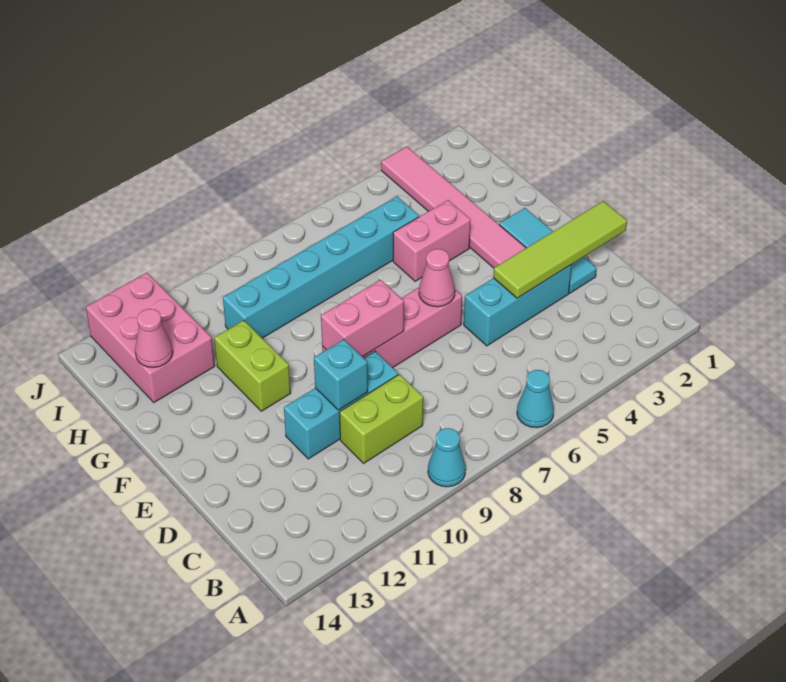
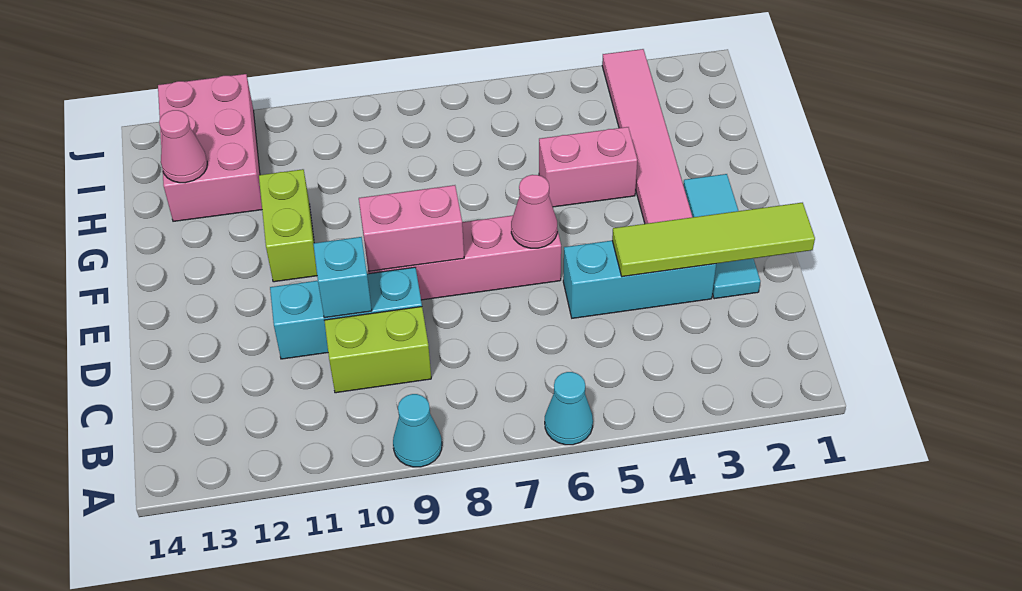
cyan brick H5:H10 level 1 -> none

